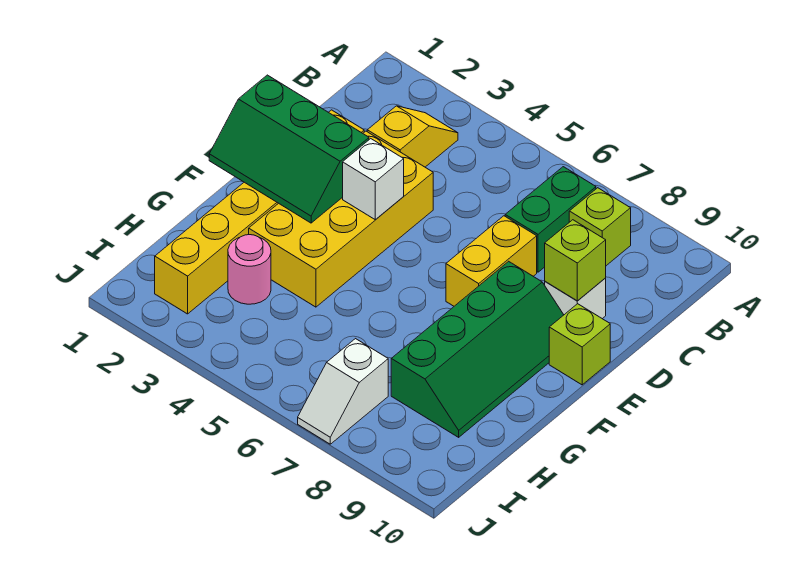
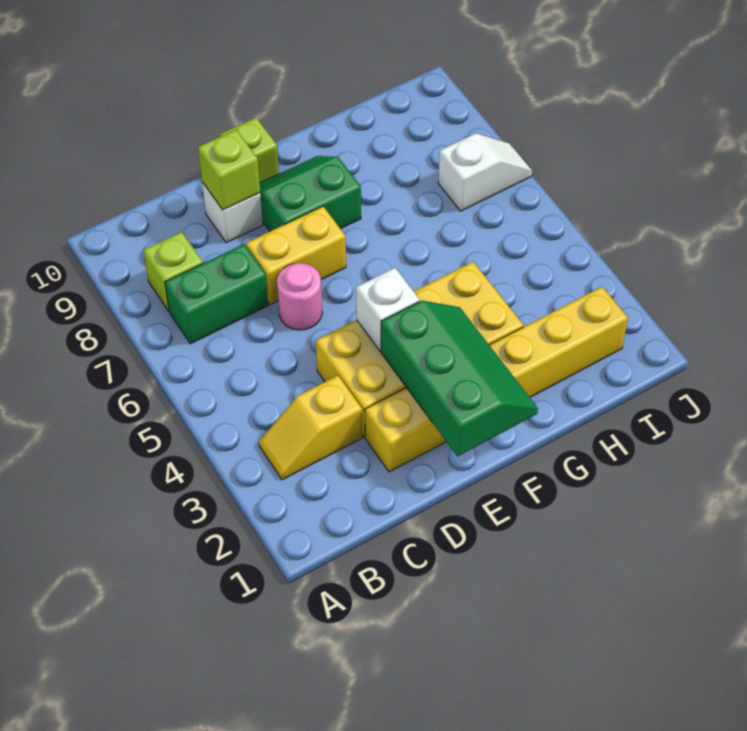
green slope E8:H9 level 1 top 8 -> green slope E8:F9 level 1 top 8
pink round brick H3 level 1 -> pink round brick D6 level 1

